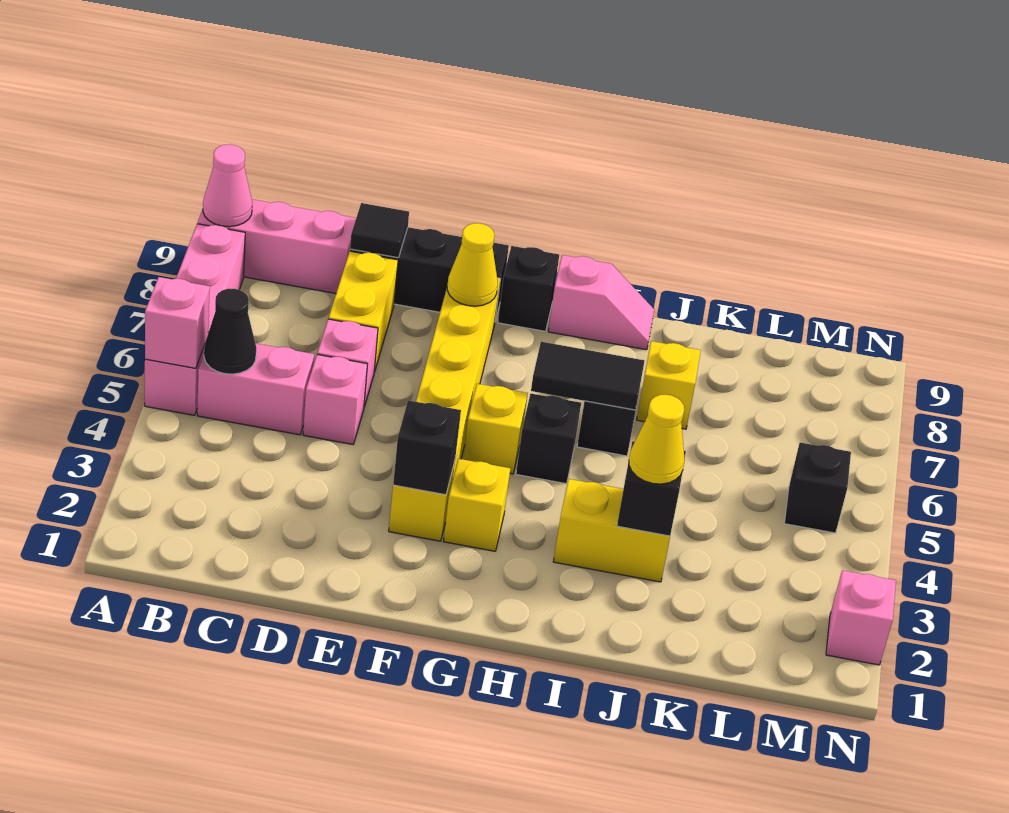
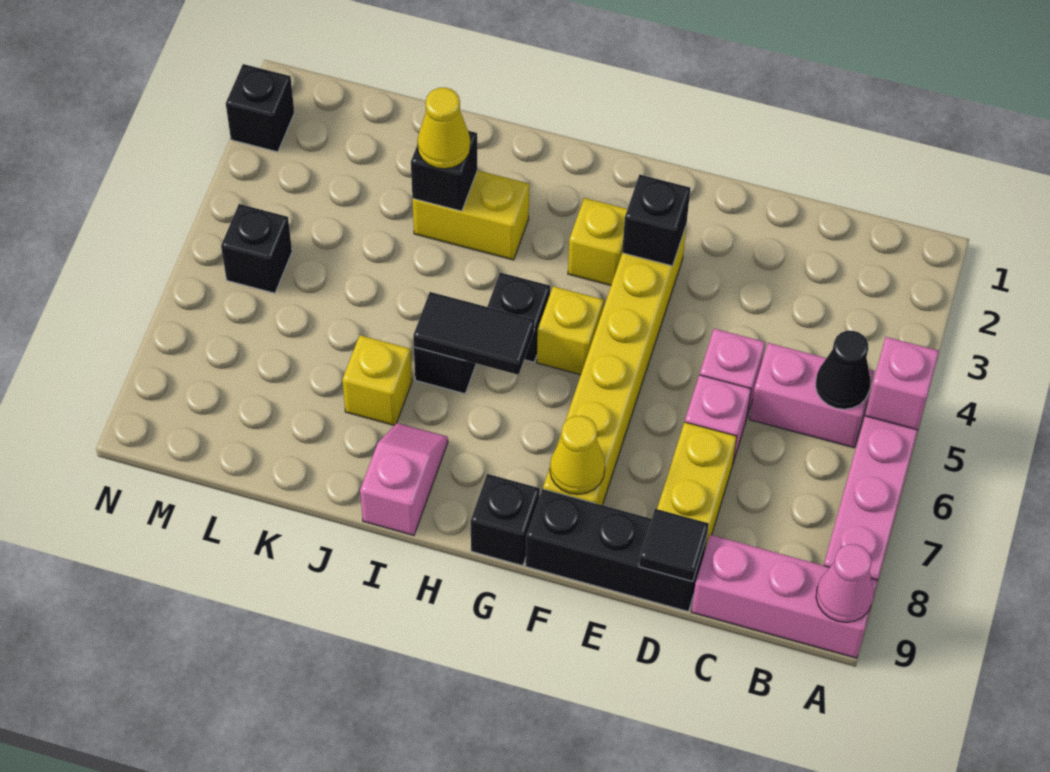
pink slope H9:I9 level 1 top H -> pink slope I8:I9 level 1 top 9
pink brick N2 level 1 -> black brick N2 level 1

